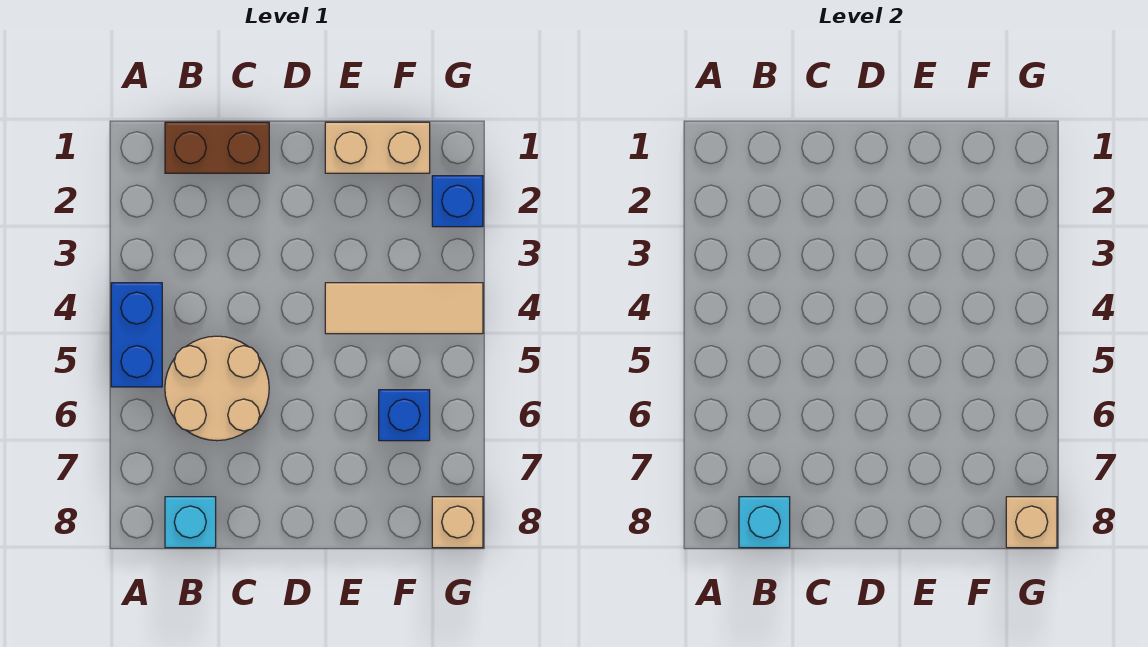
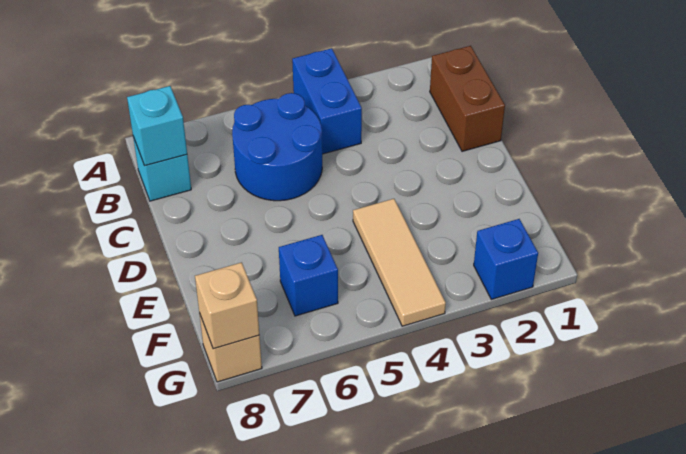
blue brick A4:A5 level 1 -> blue brick A4:B4 level 1
tan round brick B5:C6 level 1 -> blue round brick B5:C6 level 1
tan brick E1:F1 level 1 -> none

